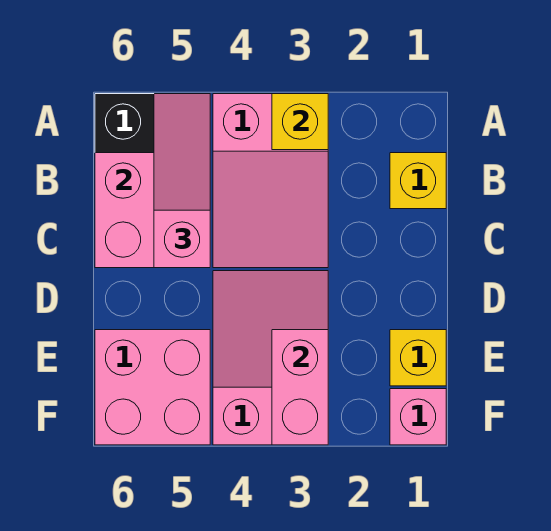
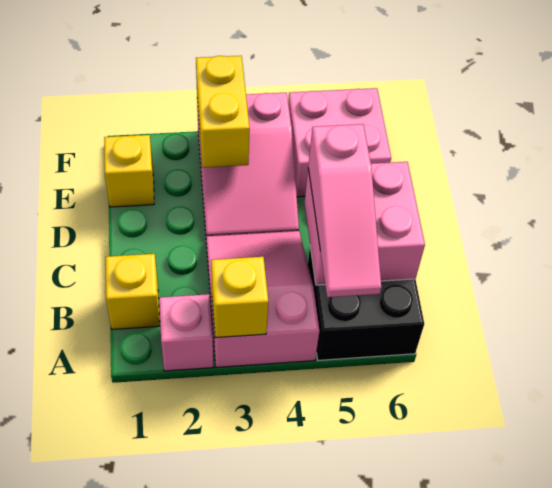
pink brick E3:F3 level 2 -> yellow brick E3:F3 level 2
pink brick F1 level 1 -> pink brick A2 level 1

